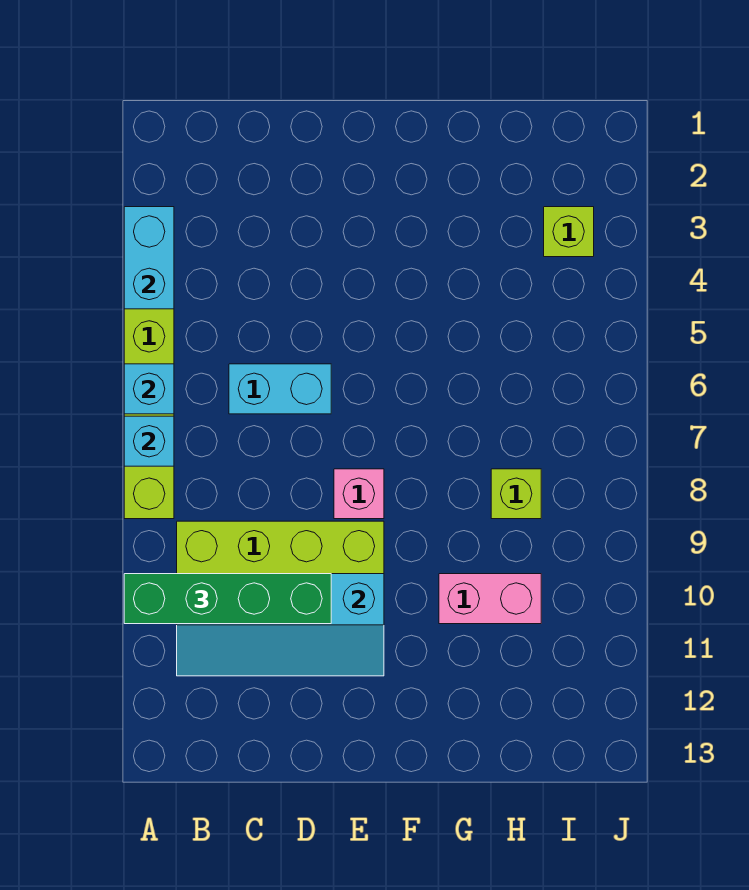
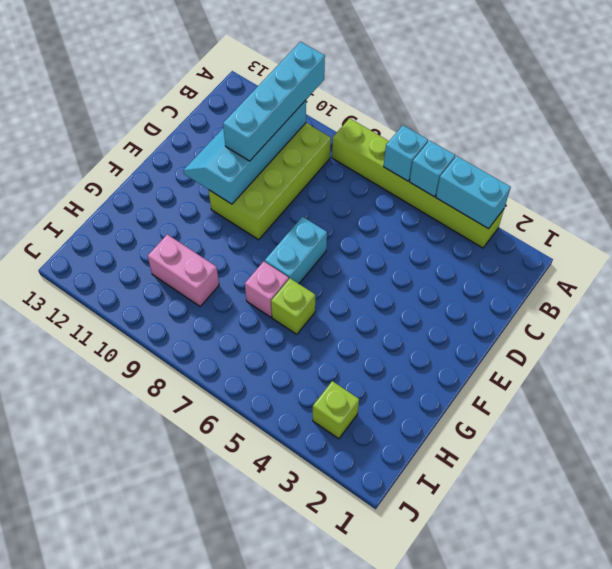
cyan brick A7 level 2 -> cyan brick A5 level 2
green brick A10:D10 level 3 -> cyan brick A10:D10 level 3
cyan brick C6:D6 level 1 -> cyan brick E7:F7 level 1
pink brick E8 level 1 -> pink brick G7 level 1
pink brick G10:H10 level 1 -> pink brick H9:H10 level 1
lime brick H8 level 1 -> lime brick G6 level 1

